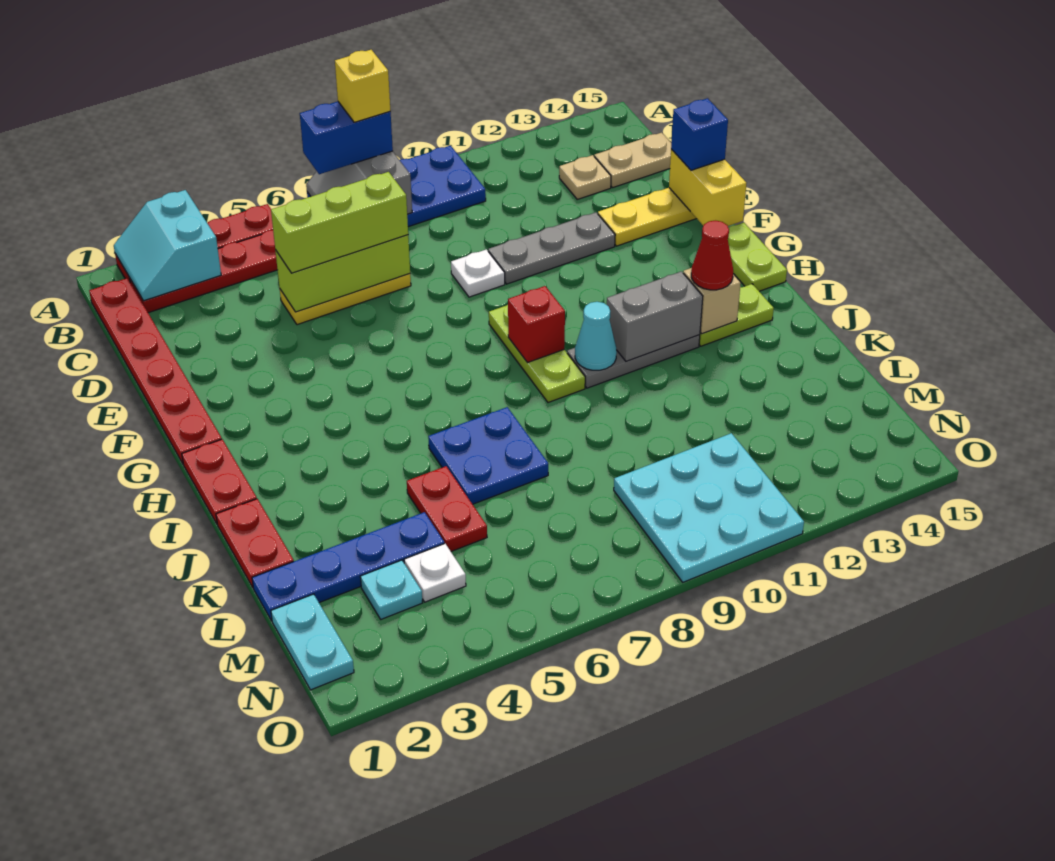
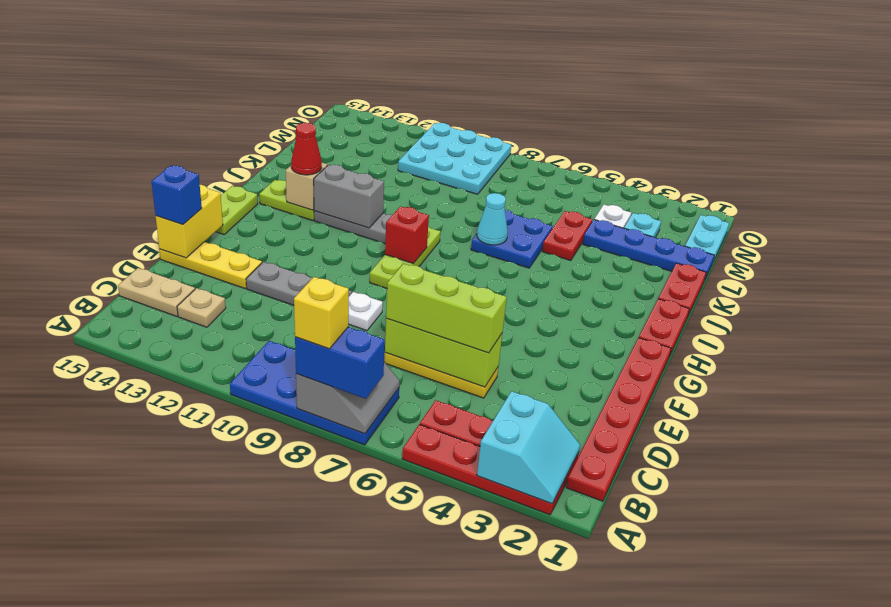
cyan cone I10 level 2 -> cyan cone J7 level 2

